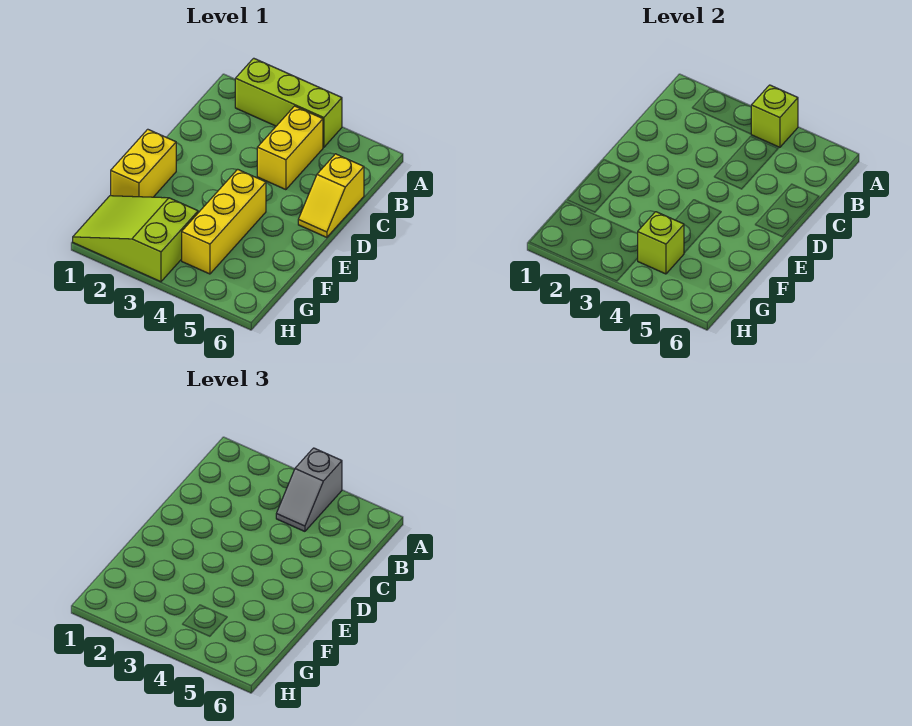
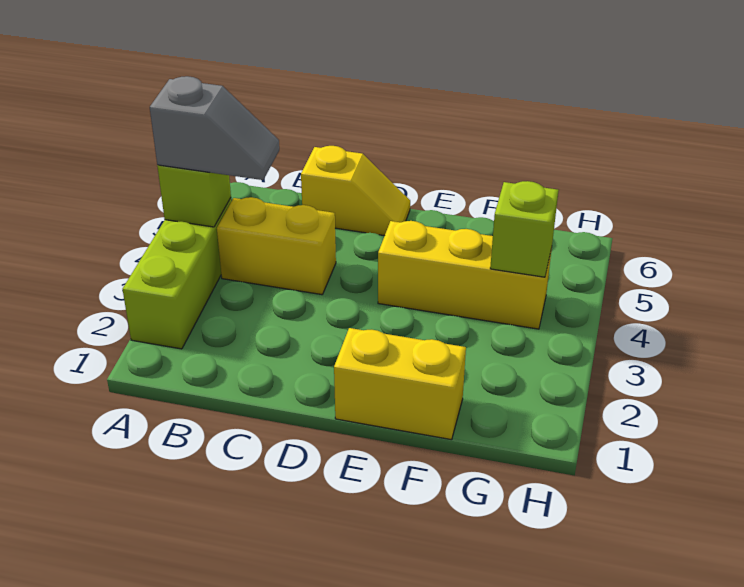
lime slope G1:H3 level 1 top 3 -> none

